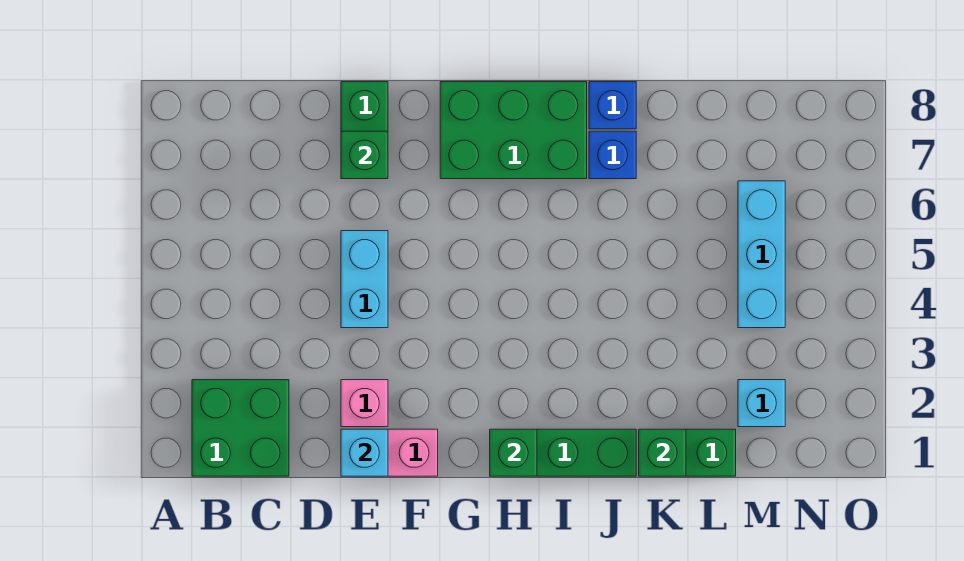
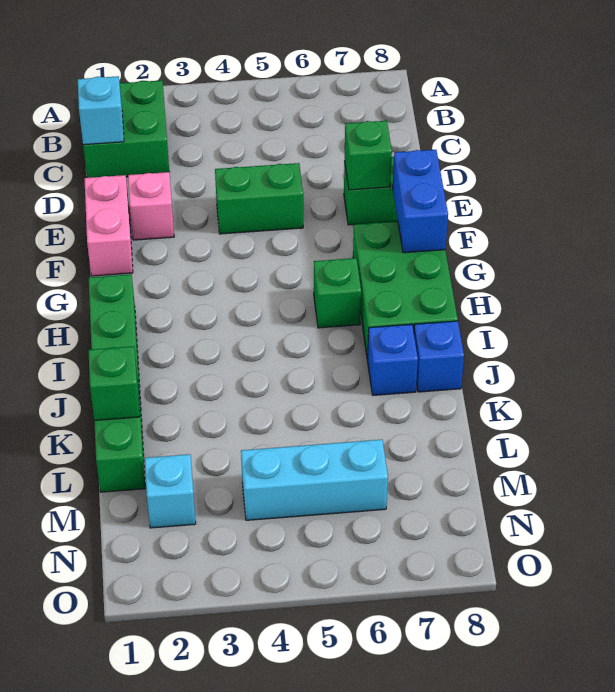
cyan brick E1 level 2 -> cyan brick C1 level 2
cyan brick E4:E5 level 1 -> green brick E4:E5 level 1
none -> blue brick F8:G8 level 2
green brick H1 level 2 -> green brick H6 level 1

